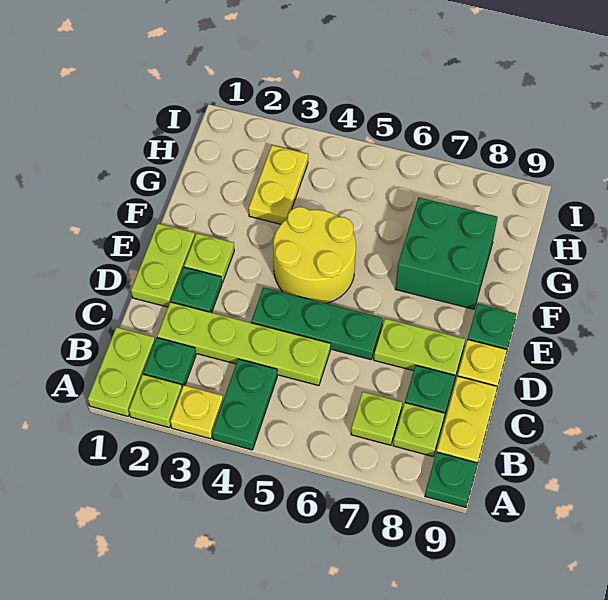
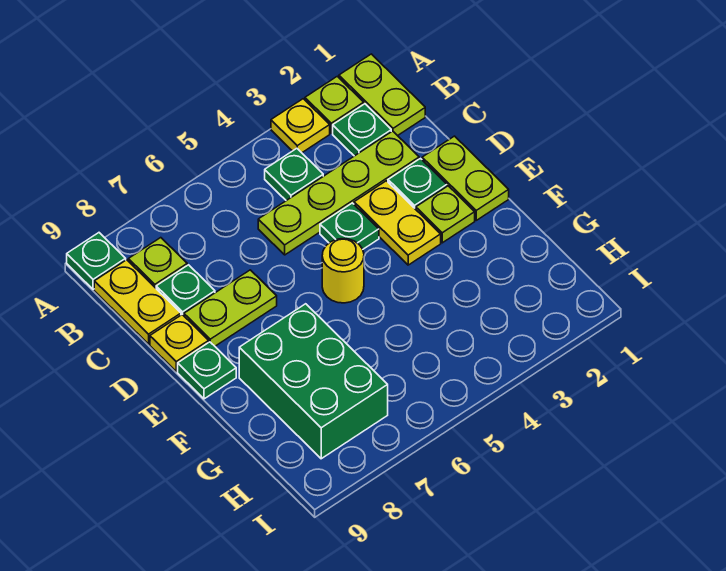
green plate A4:B4 level 1 -> green plate B4 level 1
lime plate B7 level 1 -> none
green plate D4:D6 level 1 -> green plate D4 level 1
yellow round brick E4:F5 level 1 -> yellow round brick E5 level 1
green brick F7:G8 level 1 -> green brick F7:H8 level 1
yellow plate G3:H3 level 1 -> yellow plate D3:E3 level 1

